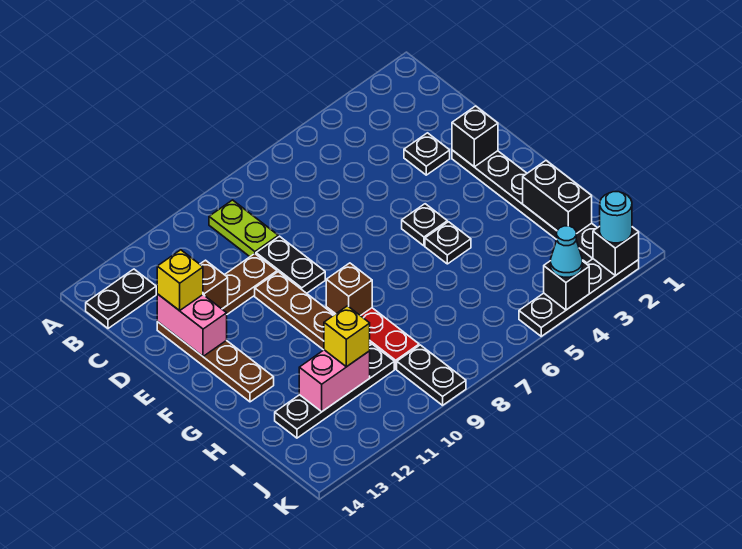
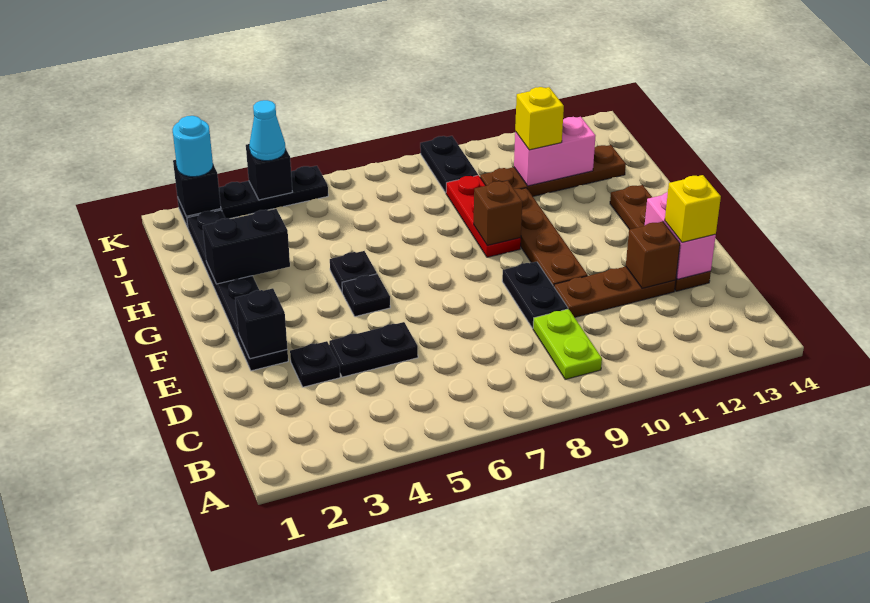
black plate B13:B14 level 1 -> black plate D4:D5 level 1
black brick H2:I2 level 2 -> black brick H2:H3 level 2
black plate I10:I13 level 1 -> brown plate I10:I13 level 1

